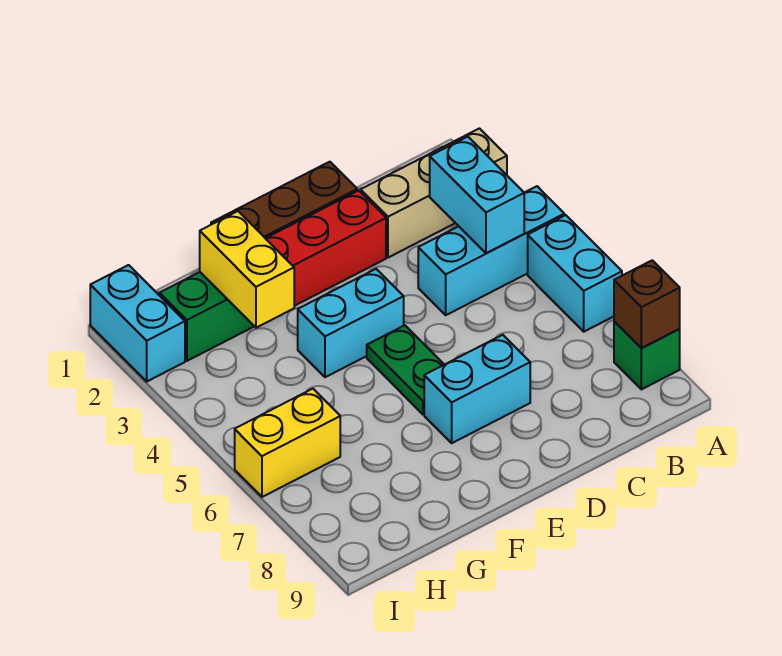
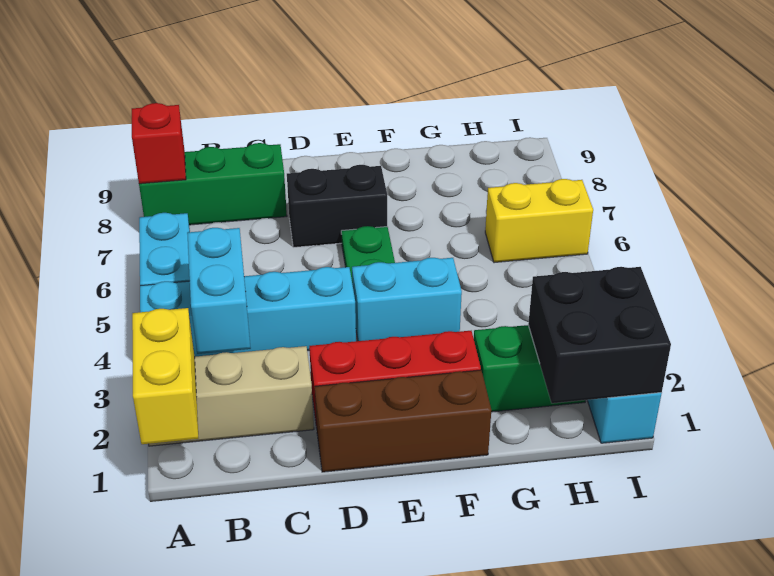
cyan brick A4:C4 level 1 -> cyan brick A4:D4 level 1
green brick A8 level 1 -> green brick A8:C8 level 1
brown brick A8 level 2 -> red brick A8 level 2
cyan brick D7:E7 level 1 -> black brick D7:E7 level 1
yellow brick G2:G3 level 2 -> yellow brick A1:A2 level 2
none -> black brick H1:I2 level 2

